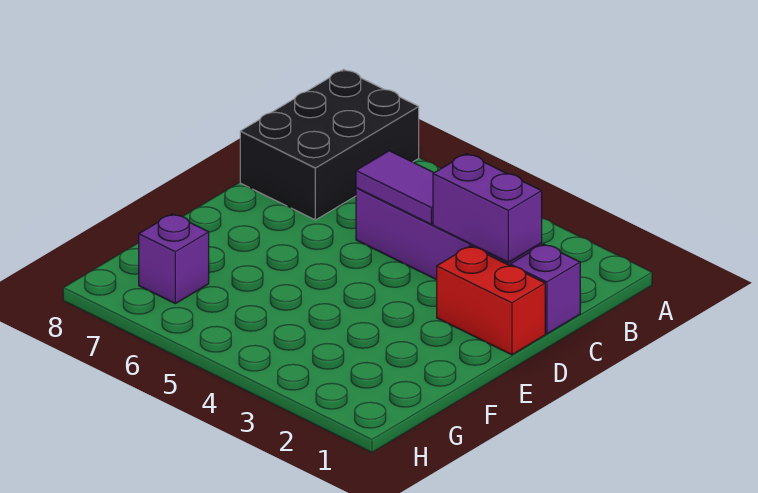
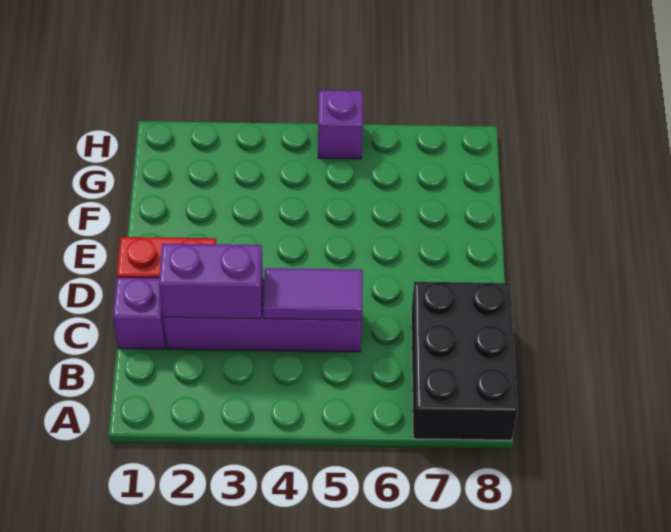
purple brick G7 level 1 -> purple brick H5 level 1

